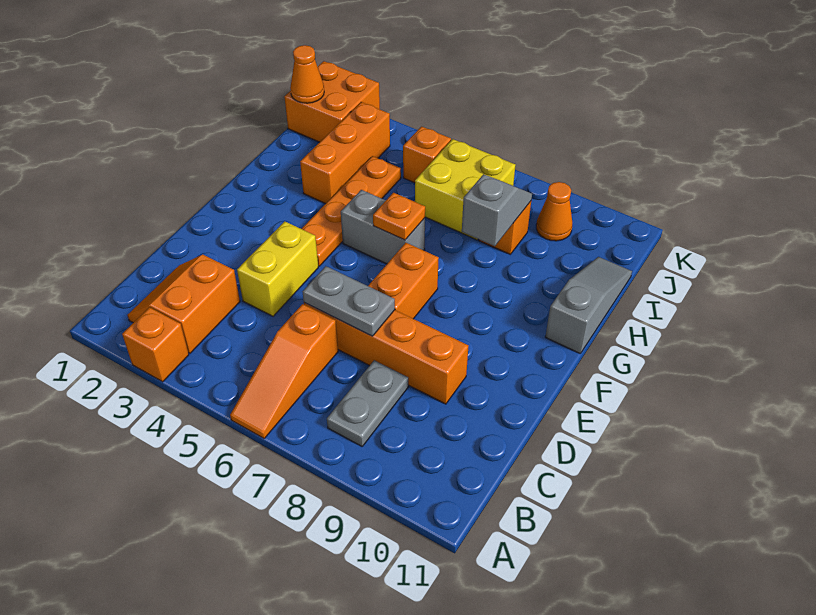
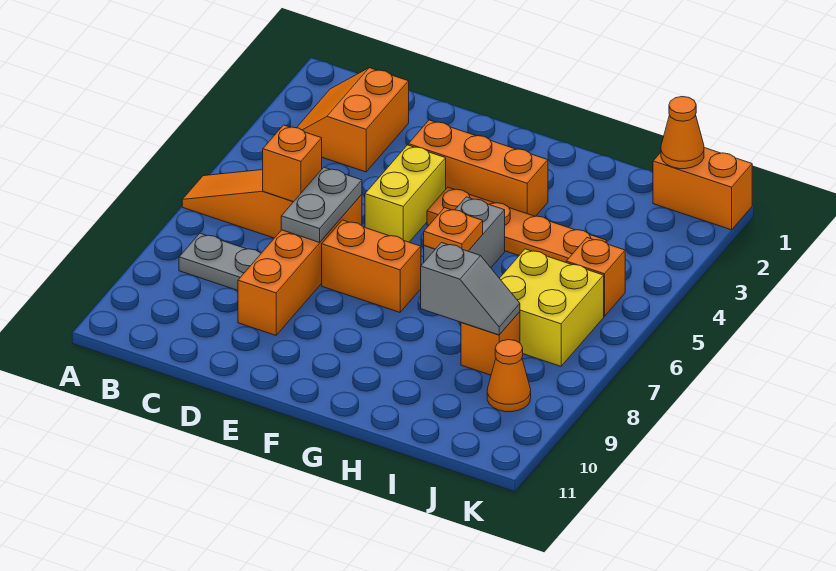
orange brick A3 level 1 -> orange brick C6 level 2
orange slope B2:C3 level 1 top 3 -> orange slope B2:C3 level 1 top C
yellow brick D4:E4 level 1 -> yellow brick E4:E5 level 1
grey slope G11:I11 level 1 top G -> none
orange brick H3:J3 level 1 -> orange brick E3:G3 level 1
orange brick J1:K2 level 1 -> orange brick J1:K1 level 1

